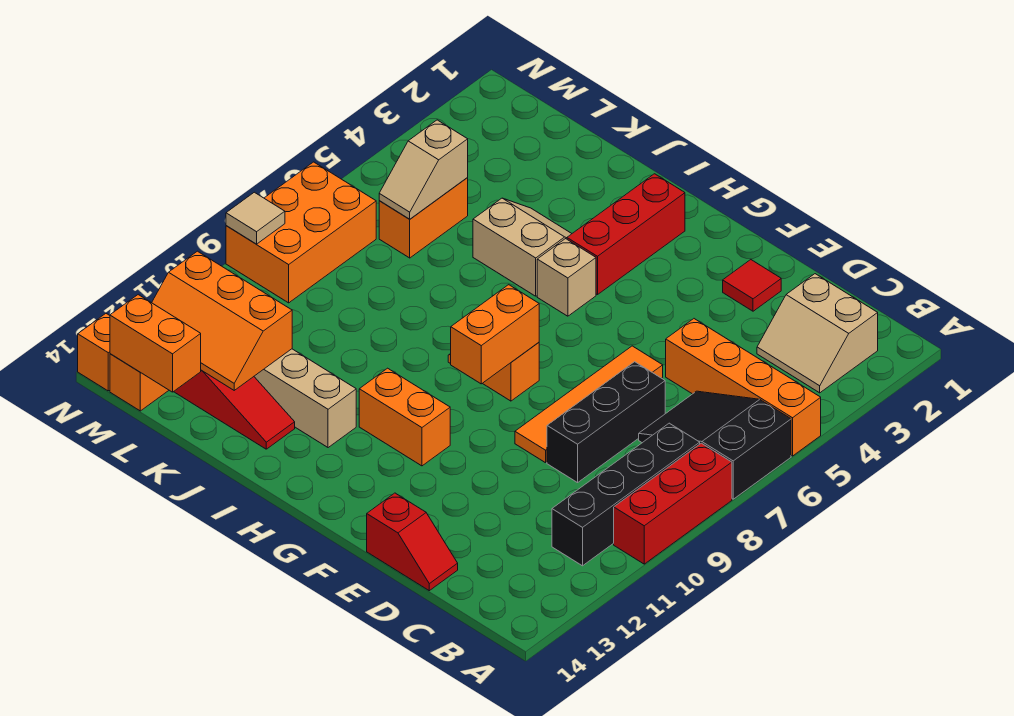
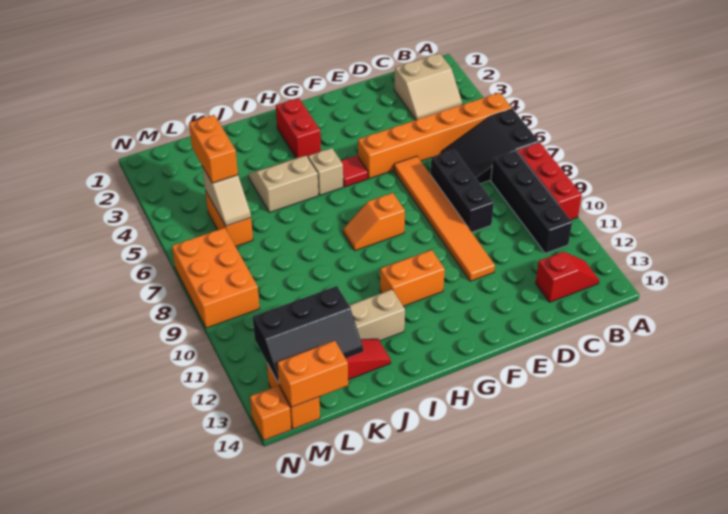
orange brick A5:D5 level 1 -> orange brick A5:F5 level 1
red slope D14:E14 level 1 top E -> red slope B13:C13 level 1 top C
red tile E2 level 1 -> red tile G5 level 1
orange tile E6:E9 level 1 -> orange tile E6:E11 level 1
orange brick G8:G9 level 2 -> orange brick L4:L5 level 3
red brick H2:H4 level 1 -> red brick H2:H3 level 1
orange slope K12:M13 level 2 top 12 -> black slope K12:M13 level 2 top 12
tan tile N9 level 2 -> none

